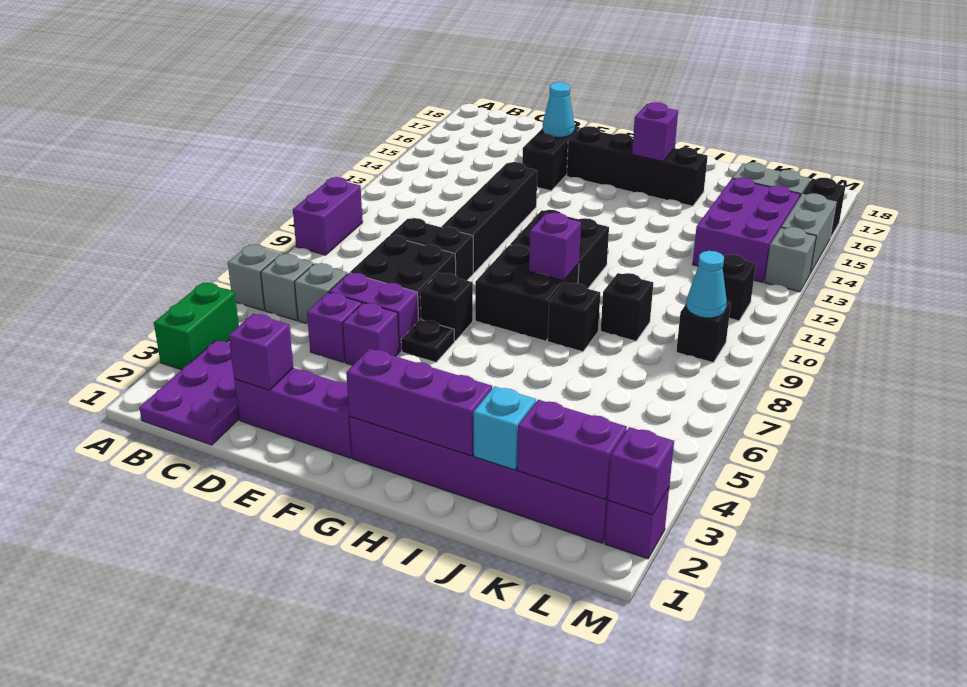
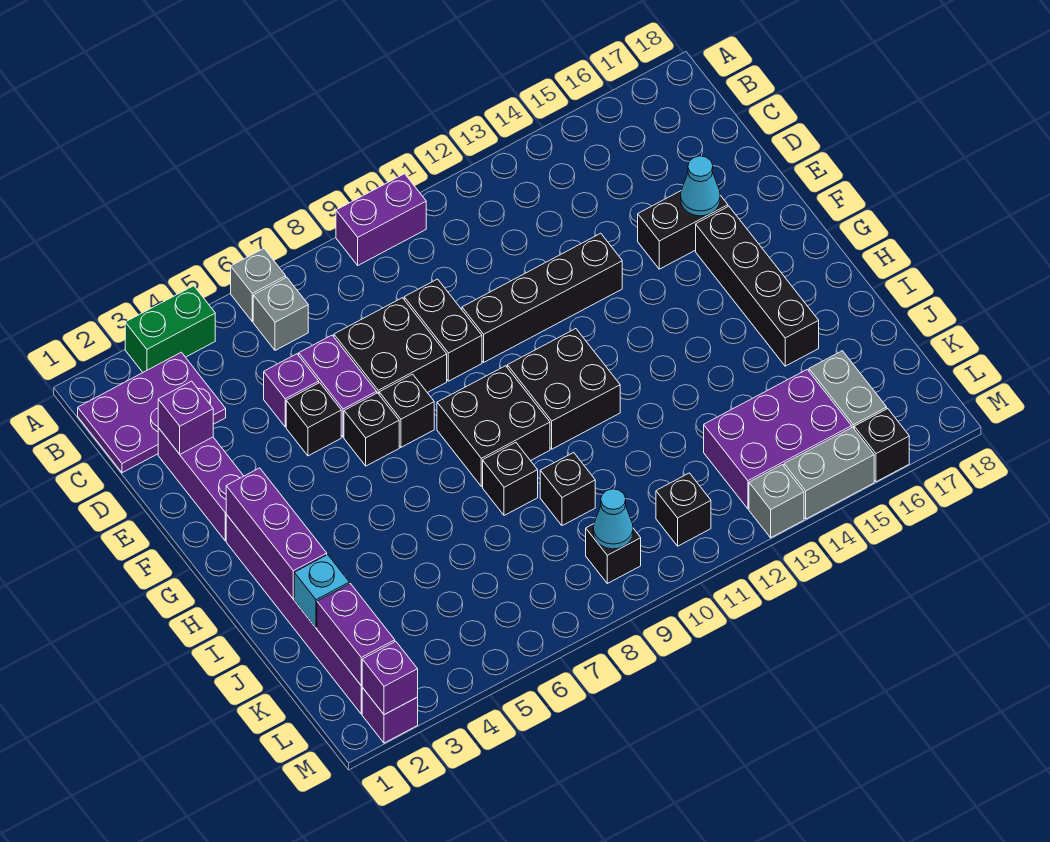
grey brick C6 level 1 -> none
purple brick E5 level 1 -> black brick E5 level 1
black plate F6 level 1 -> black brick F6 level 1
purple brick H9 level 2 -> none
purple brick H16 level 2 -> none

